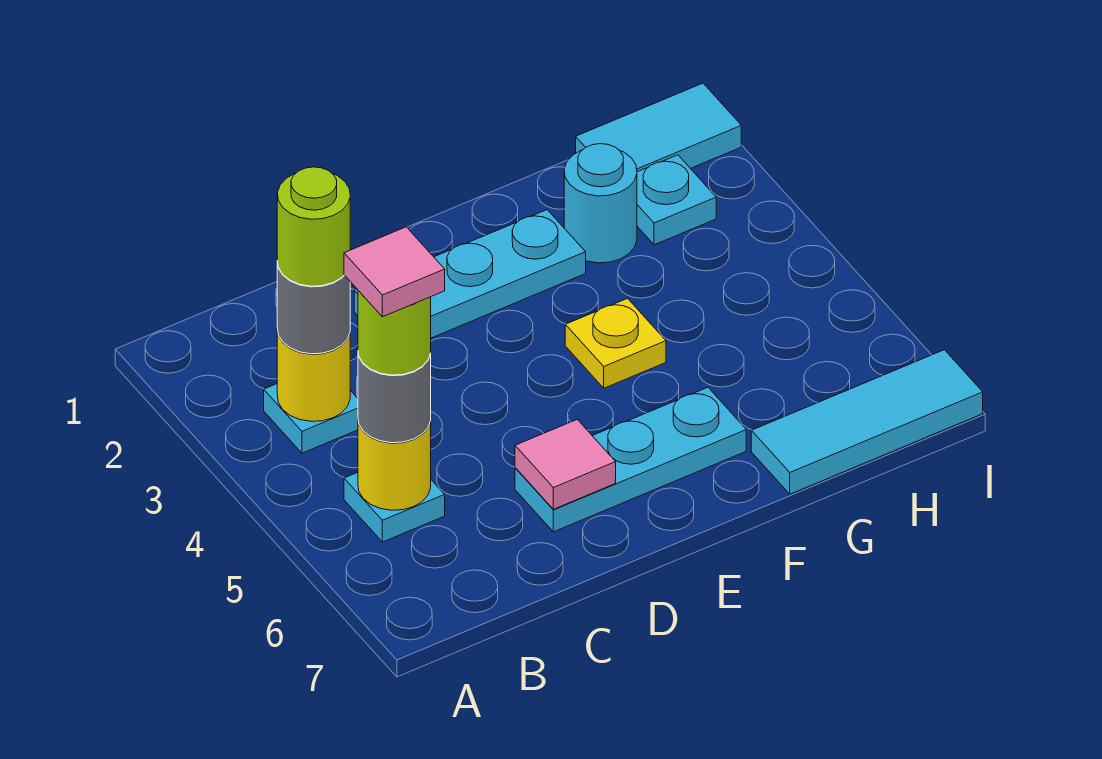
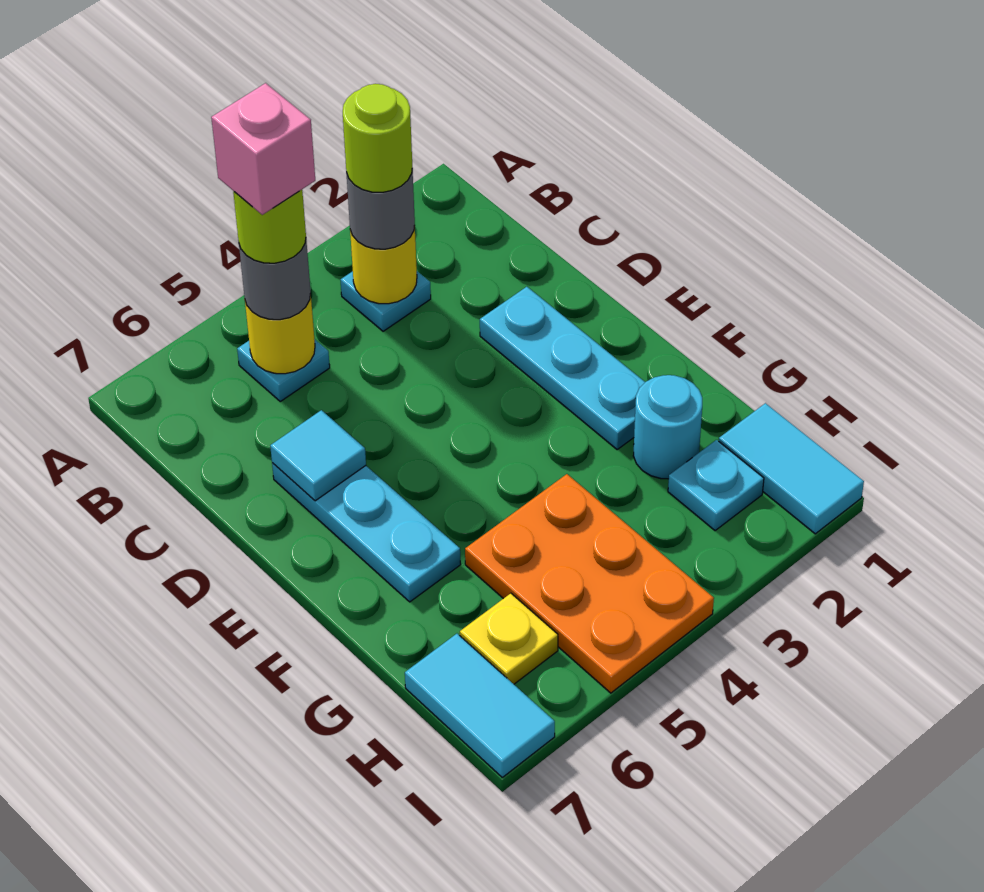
pink tile B5 level 5 -> pink brick B5 level 5
pink tile D6 level 2 -> cyan tile D6 level 2
yellow plate F4 level 1 -> yellow plate H6 level 1
none -> orange plate G4:I5 level 1
cyan tile G7:I7 level 1 -> cyan tile H7:I7 level 1

